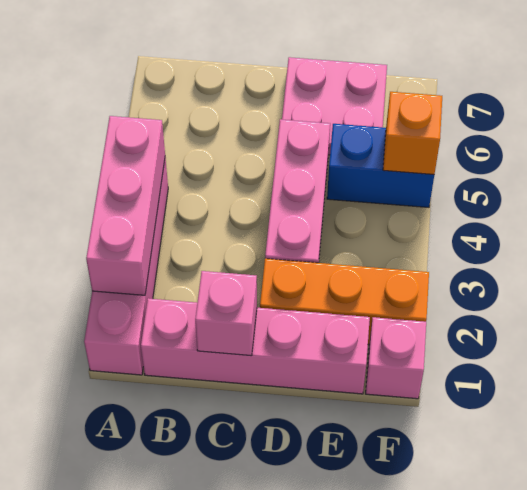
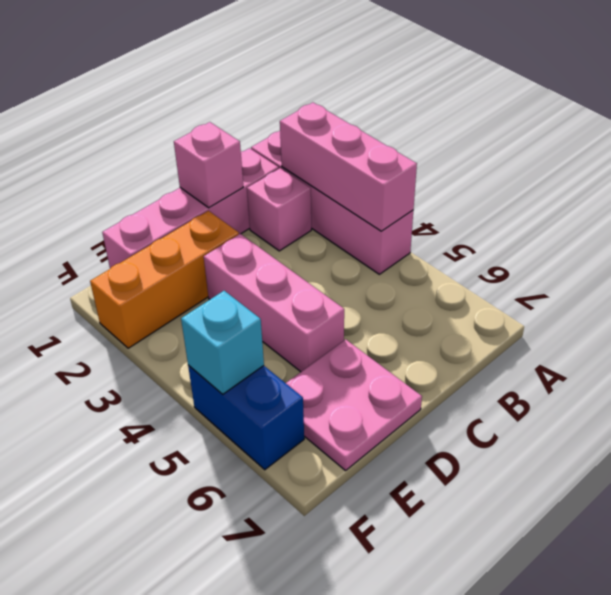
blue brick E5:F5 level 1 -> blue brick F5:F6 level 1
pink brick F1 level 1 -> pink brick B2 level 1
orange brick F5 level 2 -> cyan brick F5 level 2

